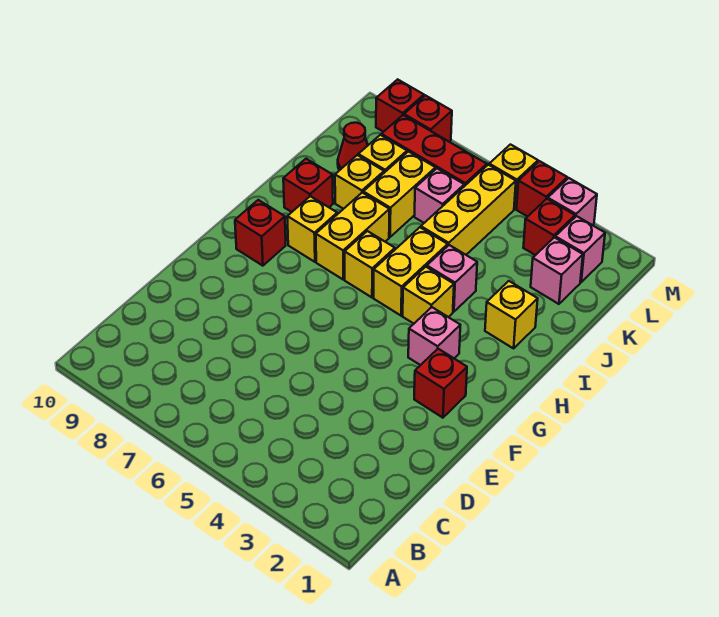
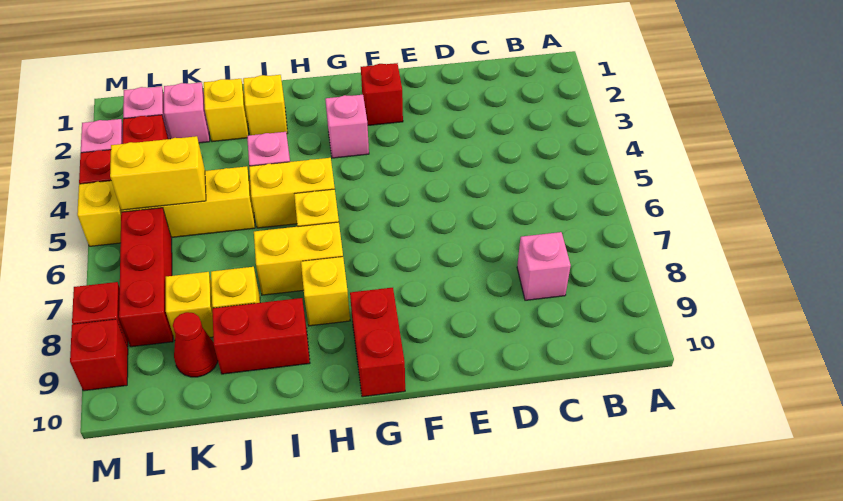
red brick G9 level 1 -> red brick G9:G10 level 1
yellow brick H4 level 1 -> yellow brick J2 level 1
red brick I9 level 1 -> red brick I9:J9 level 1
yellow brick J7:K7 level 1 -> yellow brick K5:L5 level 2
pink brick K6 level 1 -> pink brick C8 level 1

